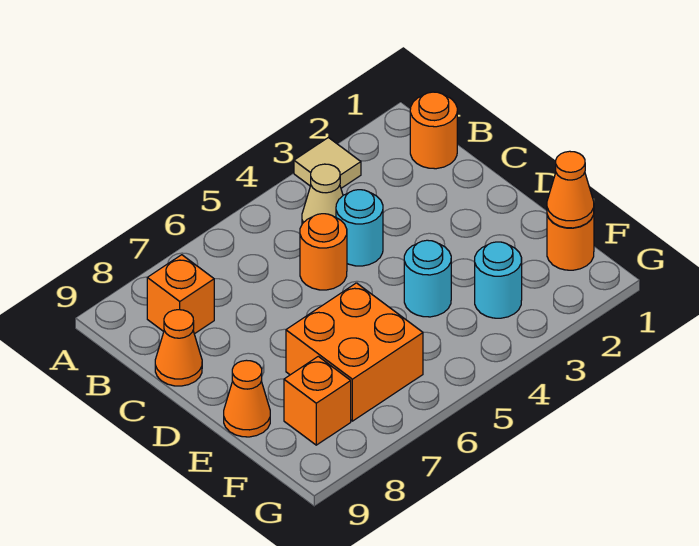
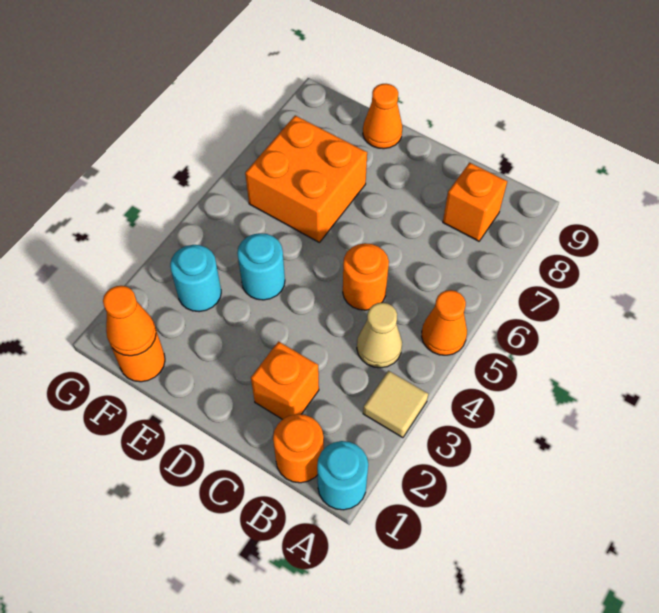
cyan round brick C4 level 1 -> cyan round brick A1 level 1
orange cone C9 level 1 -> orange cone A5 level 1
orange brick F8 level 1 -> orange brick C2 level 1

